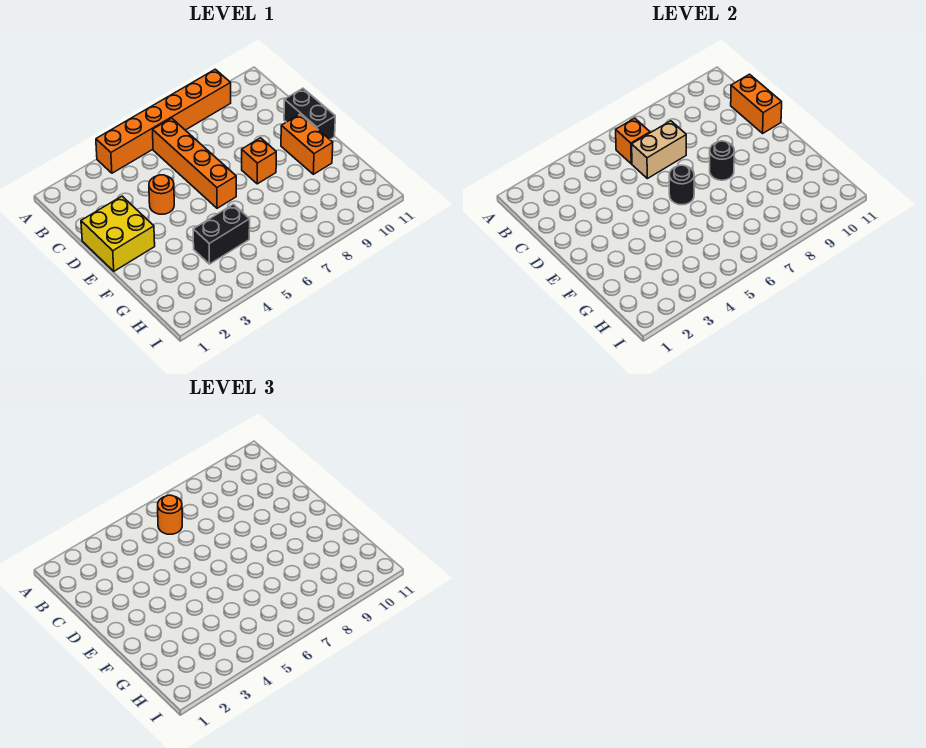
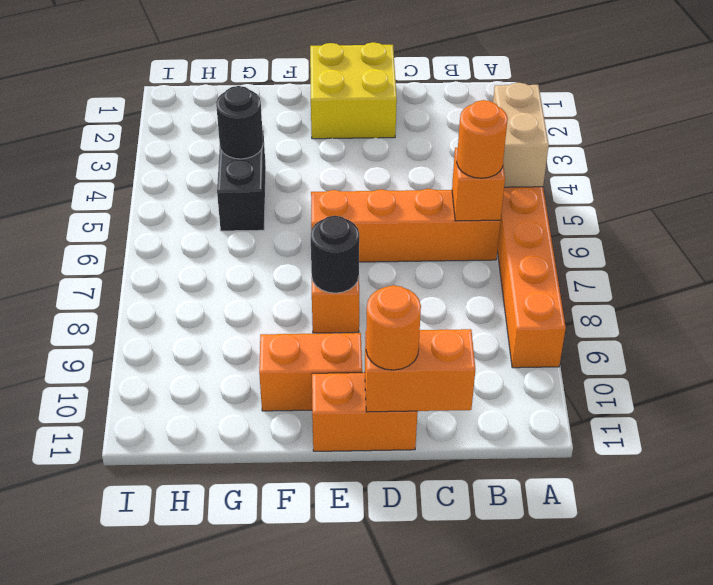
tan brick C6:C7 level 2 -> tan brick A4:A5 level 2
orange round brick D4 level 1 -> orange round brick D11 level 3
black brick D11:E11 level 1 -> orange brick D11:E11 level 1
black round brick E6 level 2 -> black round brick G4 level 2

